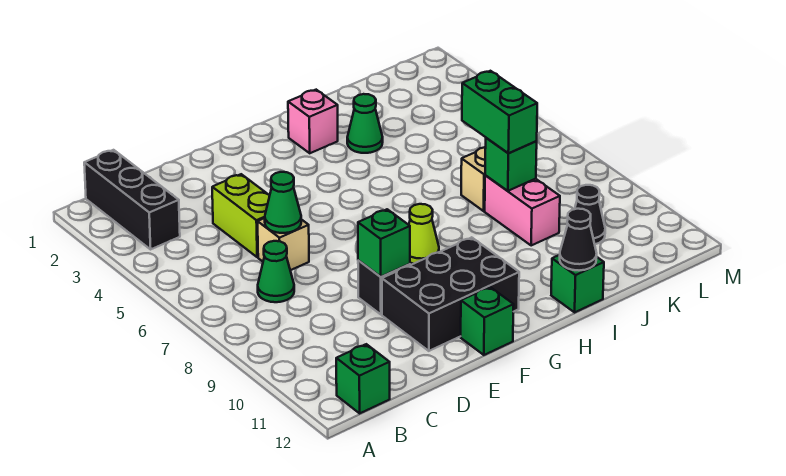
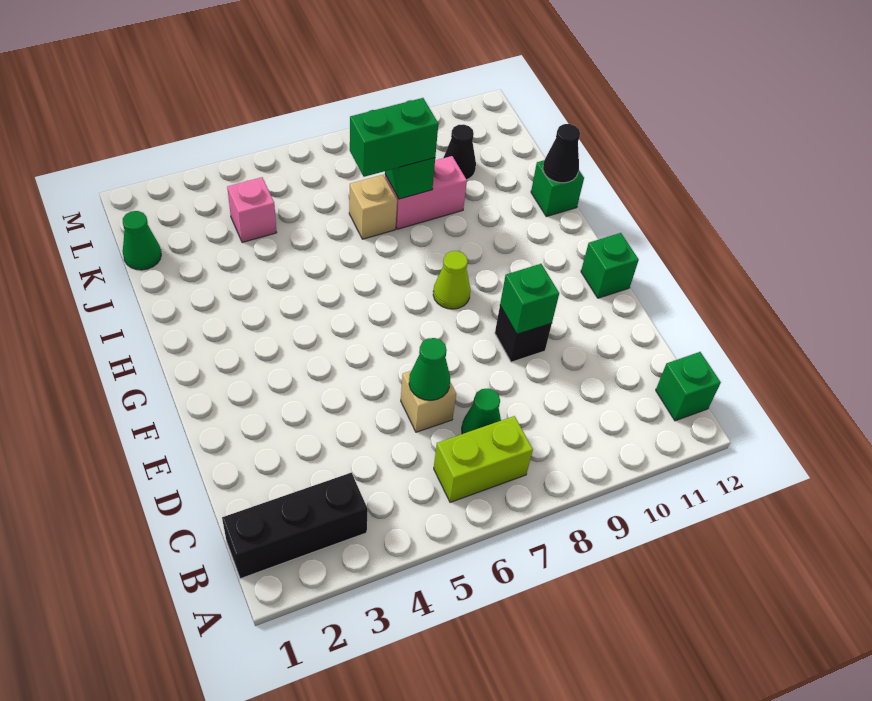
lime brick D4:D5 level 1 -> lime brick B6:B7 level 1
black brick E10:G11 level 1 -> none
pink brick H2 level 1 -> pink brick K4 level 1
green cone I3 level 1 -> green cone K1 level 1

